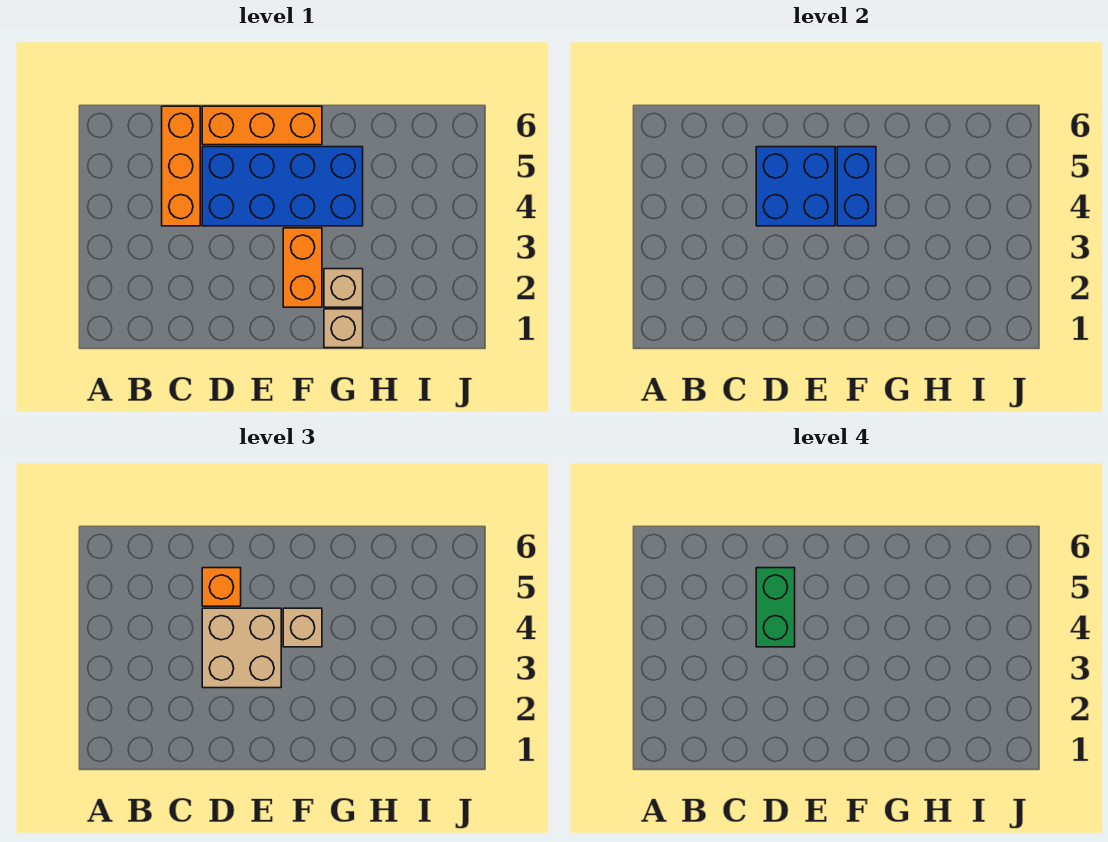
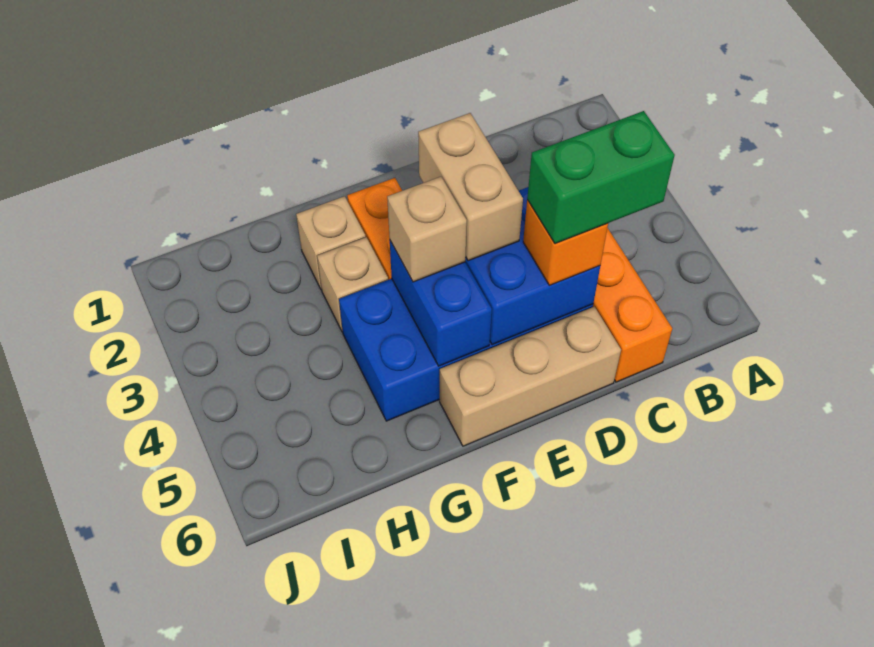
tan brick D3:E4 level 3 -> tan brick E3:E4 level 3
green brick D4:D5 level 4 -> green brick C5:D5 level 4
orange brick D6:F6 level 1 -> tan brick D6:F6 level 1
tan brick G1 level 1 -> tan brick G3 level 1

